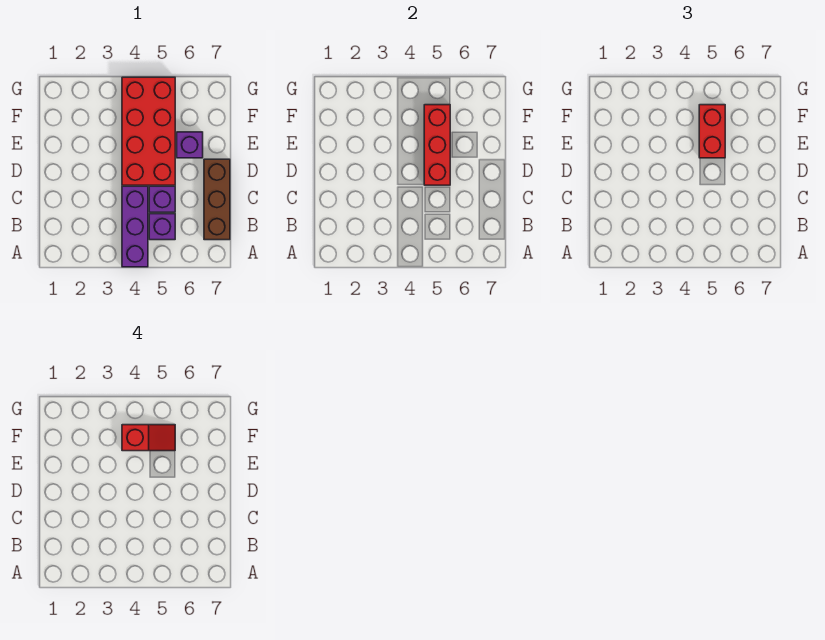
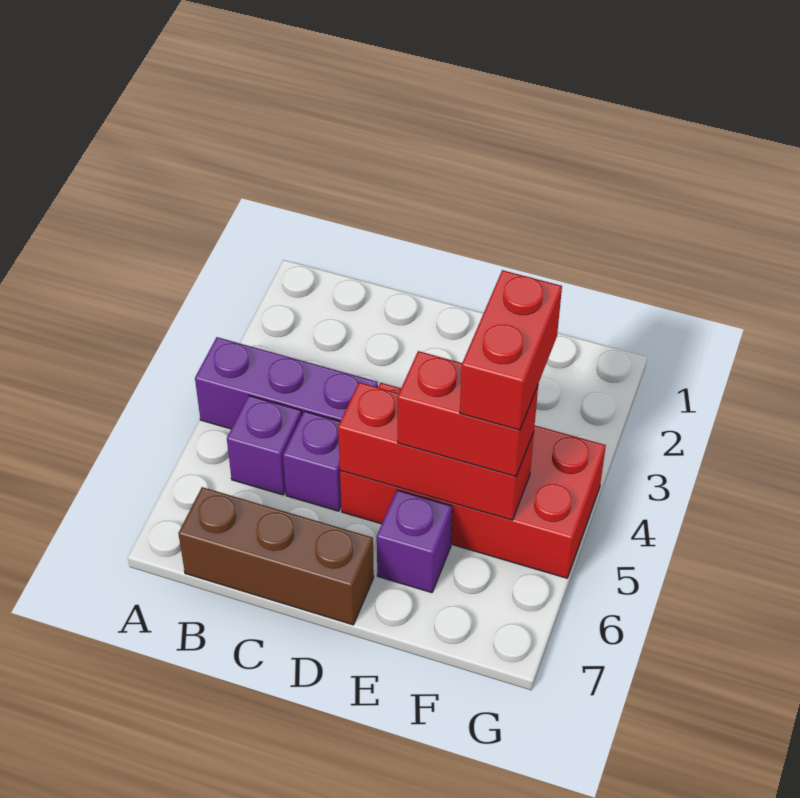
red slope F4:F5 level 4 top 4 -> red brick F4:F5 level 4

